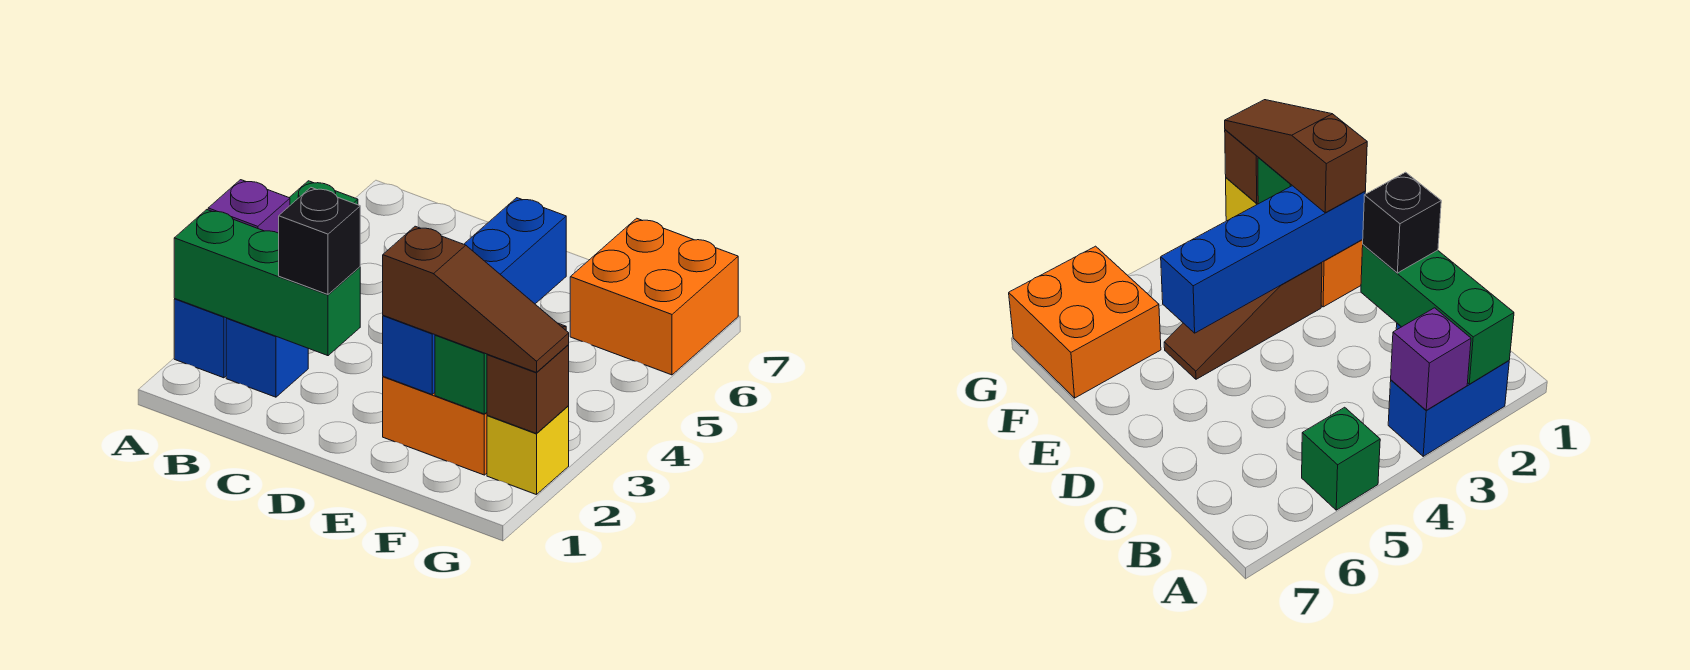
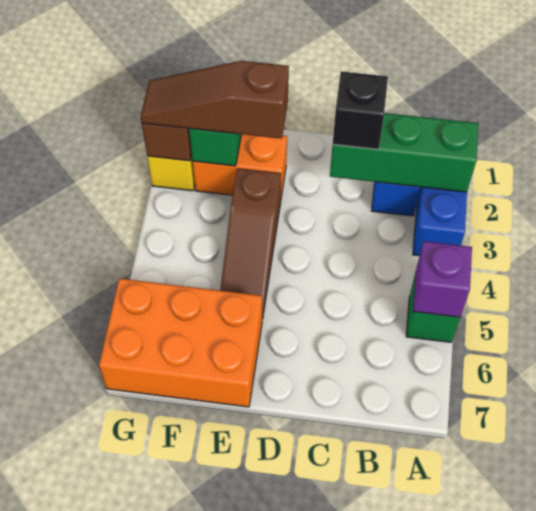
purple brick A3 level 2 -> purple brick A5 level 2
blue brick E2:E5 level 2 -> none
orange brick F6:G7 level 1 -> orange brick E6:G7 level 1

